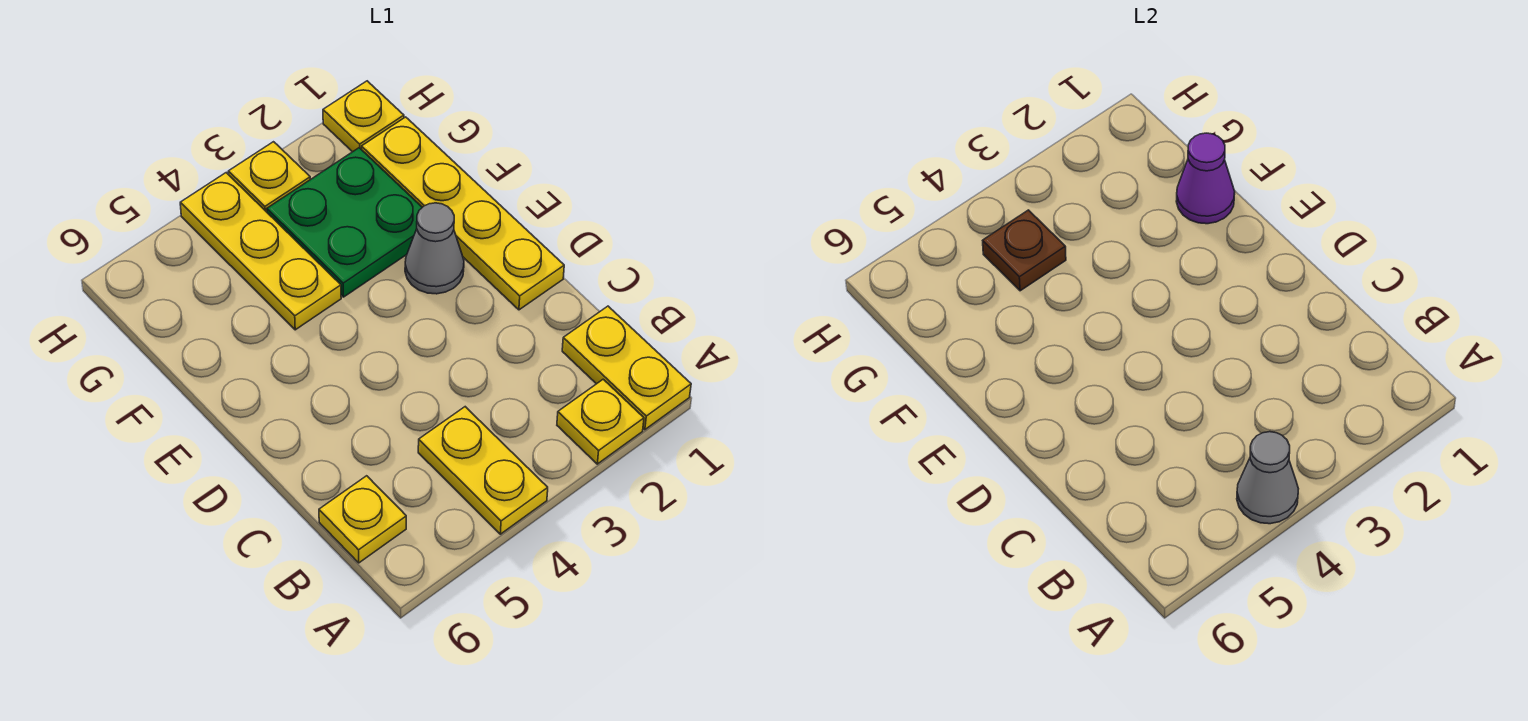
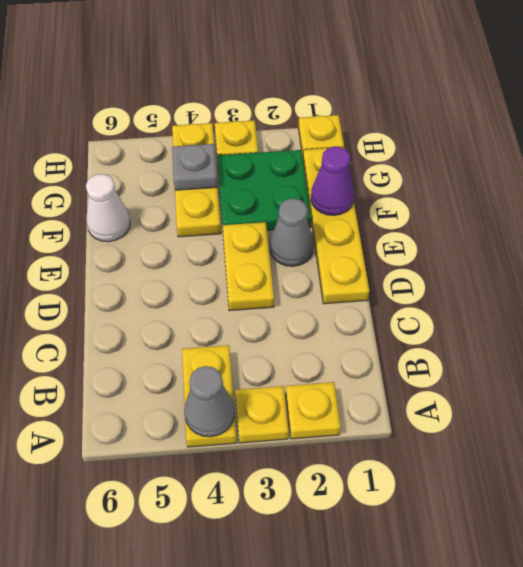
yellow plate A1:B1 level 1 -> yellow plate D3:E3 level 1
yellow plate B6 level 1 -> yellow plate A3 level 1
none -> white cone F6 level 1
brown plate G4 level 2 -> grey plate G4 level 2

